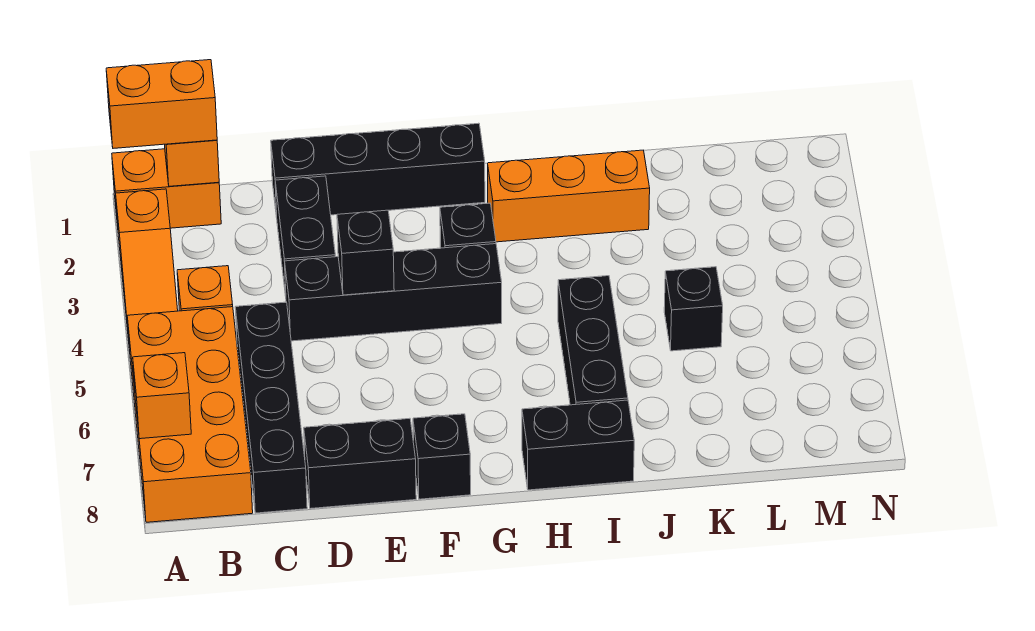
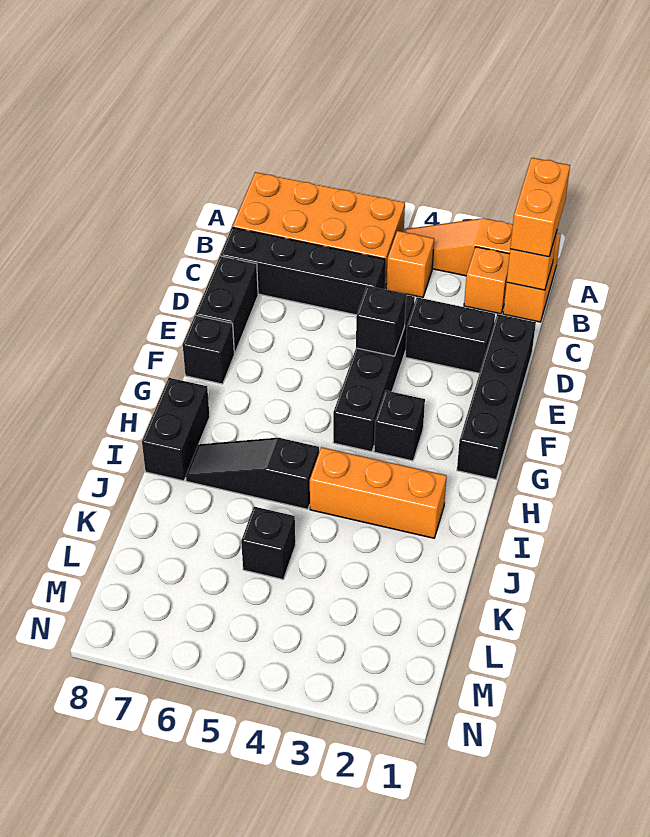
orange brick A7 level 2 -> orange brick B2 level 1
orange brick H2:J2 level 1 -> orange brick I2:I4 level 1
black brick I5:I7 level 1 -> black slope I5:I7 level 1 top 5

